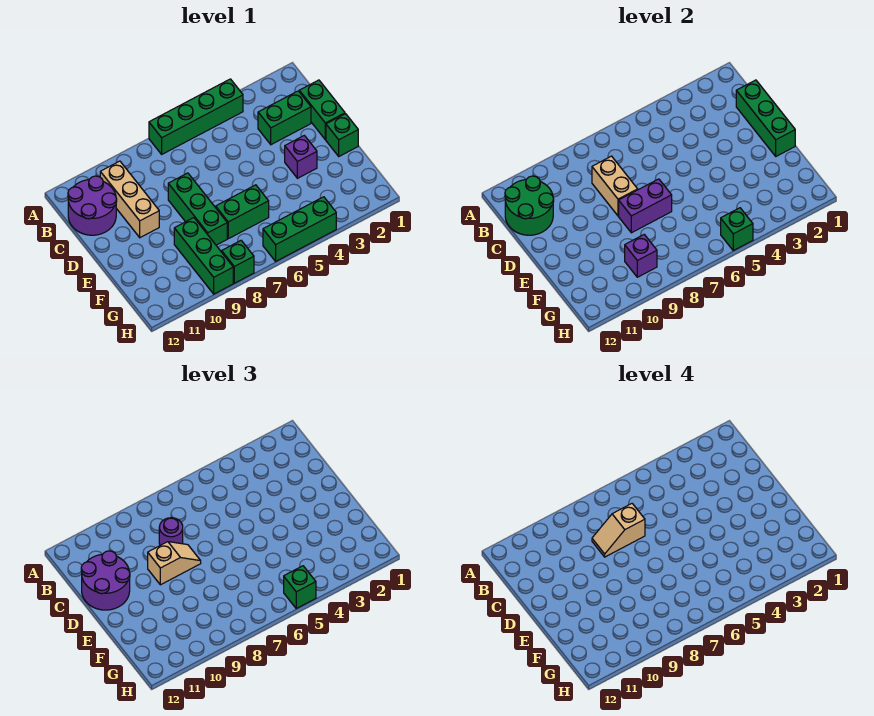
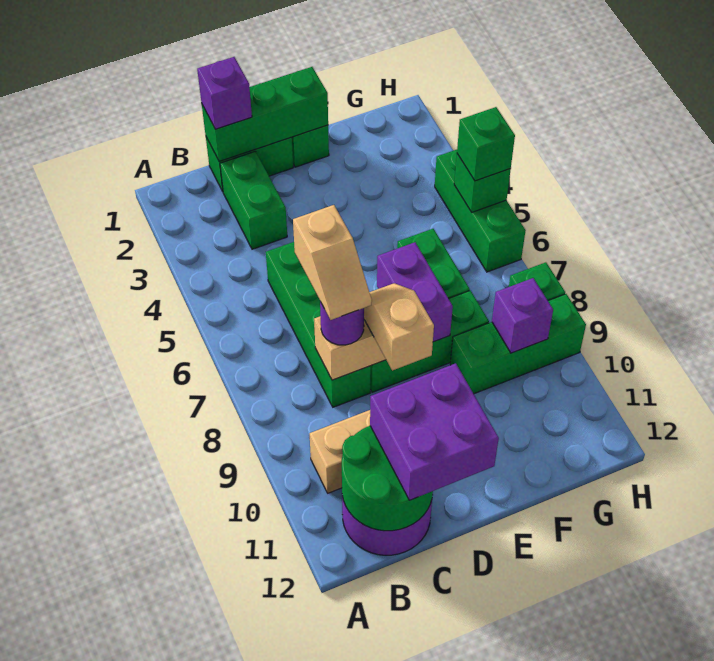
green brick A4:A7 level 1 -> green brick C5:C8 level 1
purple round brick C11:D12 level 3 -> purple brick C11:D12 level 3
purple brick E3 level 1 -> purple brick C1 level 3

